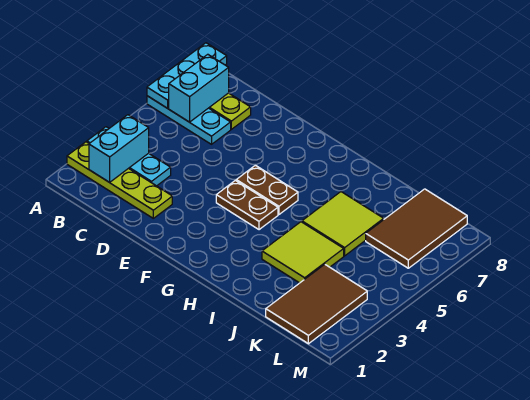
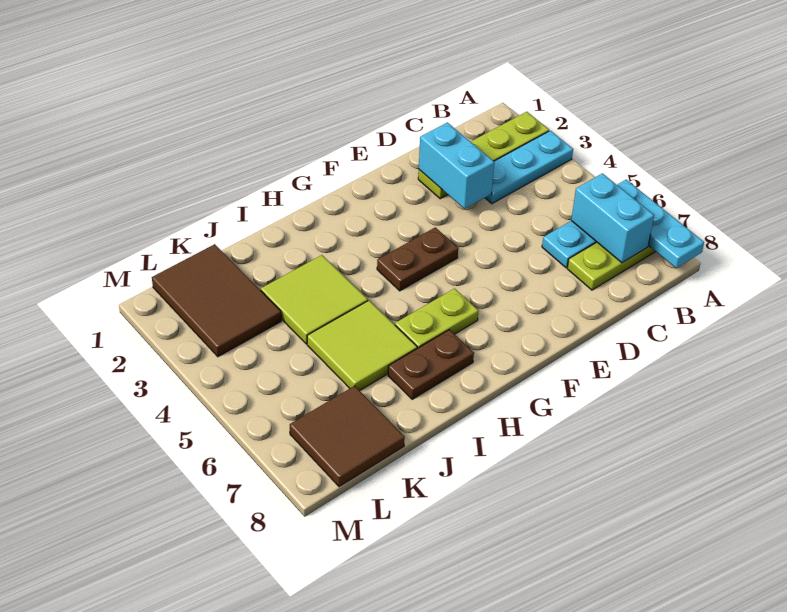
cyan brick B2:B3 level 2 -> cyan brick D2:D3 level 2
brown plate F5:G5 level 1 -> brown plate H7:I7 level 1
none -> lime plate G6:H6 level 1
brown tile K6:L8 level 1 -> brown tile K7:L8 level 1

